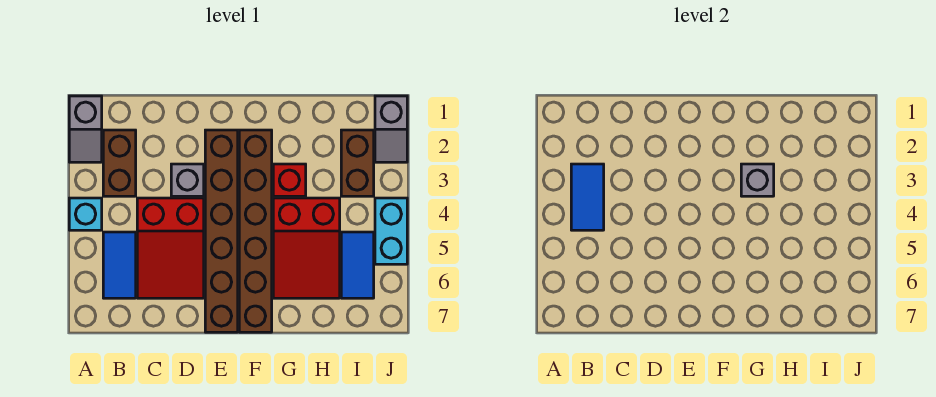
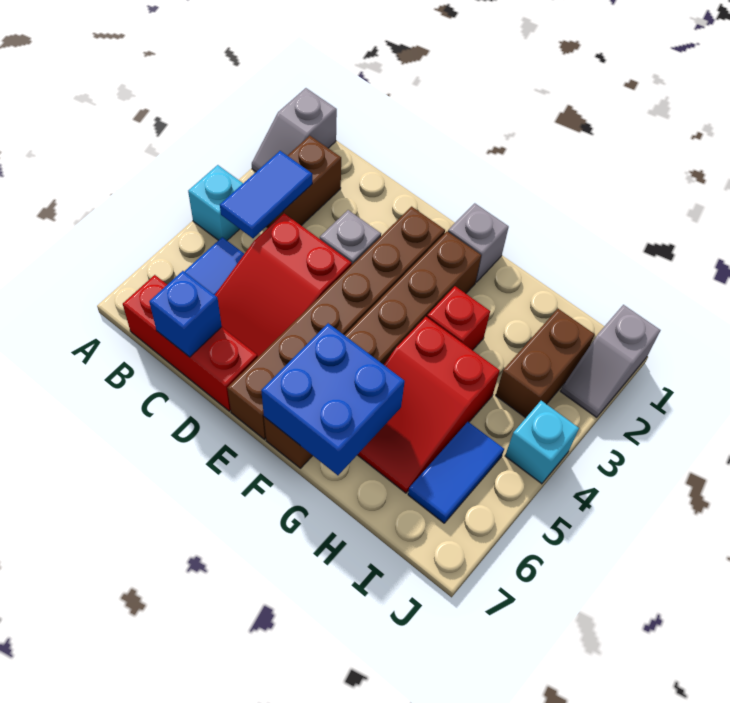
none -> red brick B7:D7 level 1
none -> blue brick C7 level 2
none -> blue brick F6:G7 level 2
grey brick G3 level 2 -> grey brick F1 level 1
cyan brick J4:J5 level 1 -> cyan brick J4 level 1

